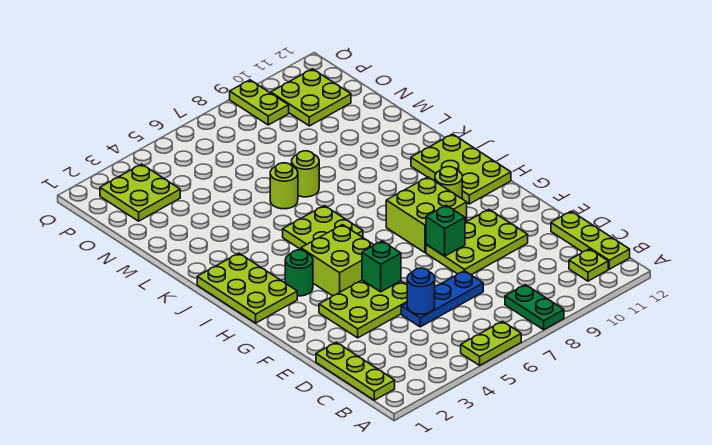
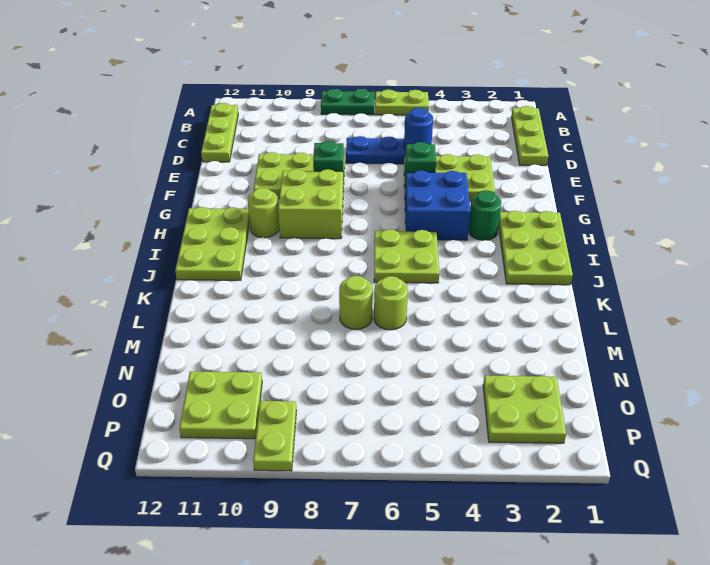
green plate A8:B8 level 1 -> green plate A7:A8 level 1
lime plate B11 level 1 -> none
lime brick G4:H5 level 1 -> blue brick G4:H5 level 1

